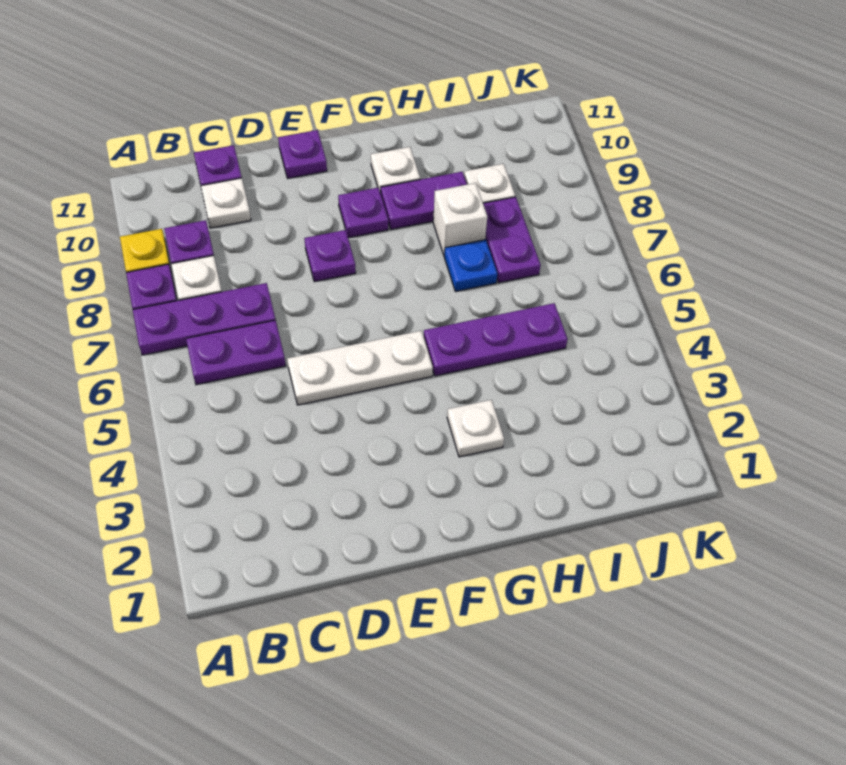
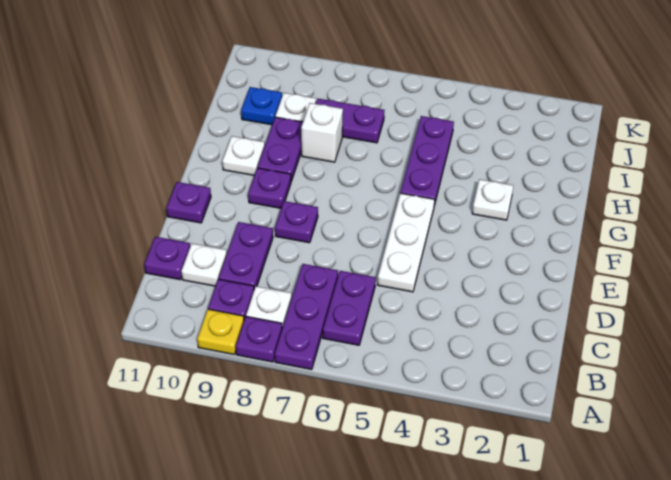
none -> purple plate C9:D9 level 1
blue plate H7 level 1 -> blue plate I10 level 1

